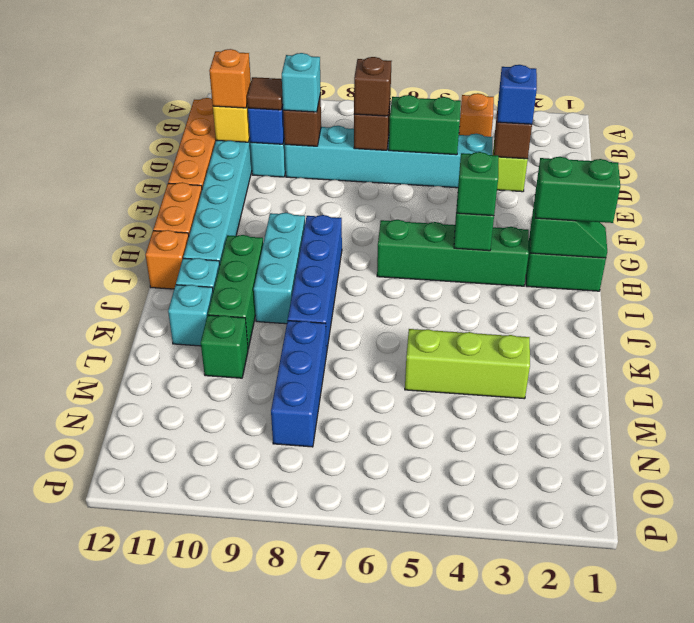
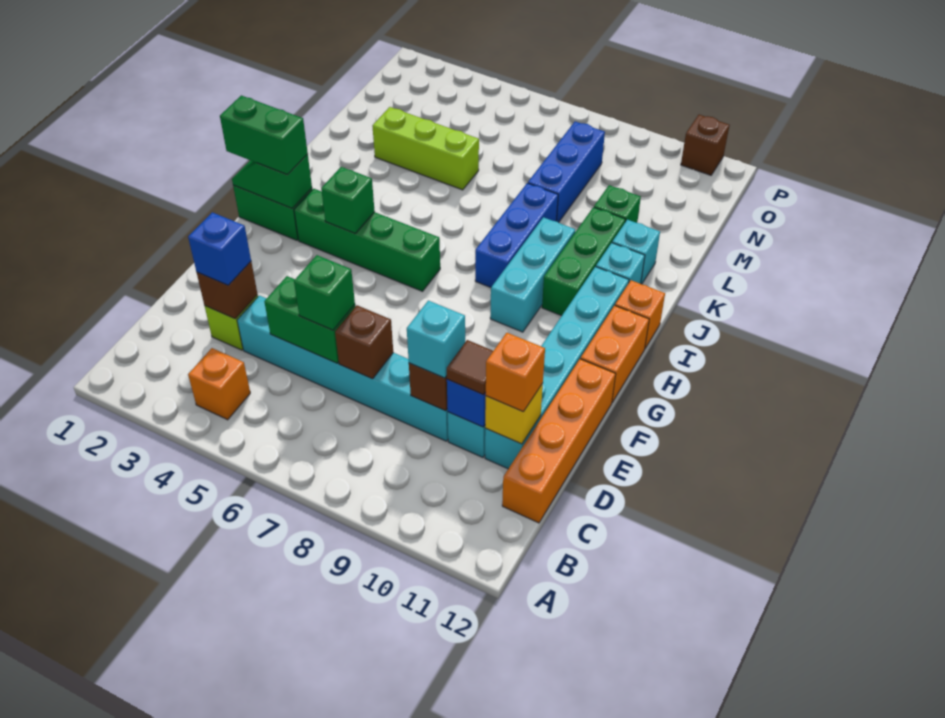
brown brick D7 level 3 -> brown brick P11 level 1
green brick H4 level 3 -> green brick D6 level 3
blue brick H8:K8 level 1 -> blue brick I8:K8 level 1

